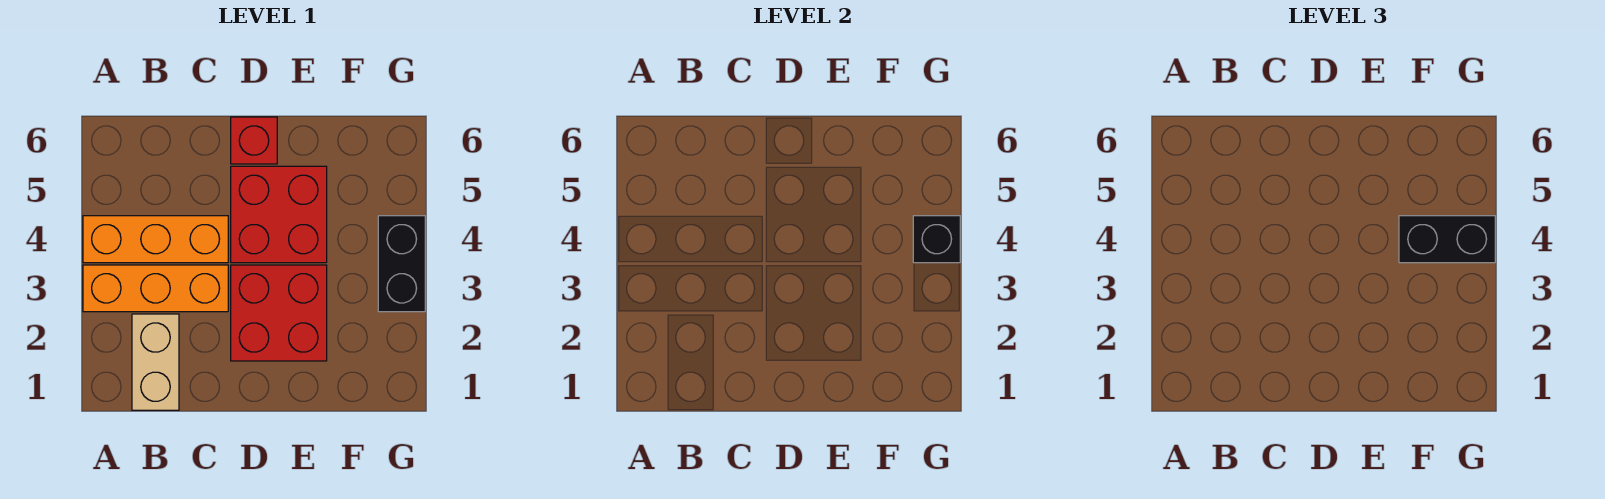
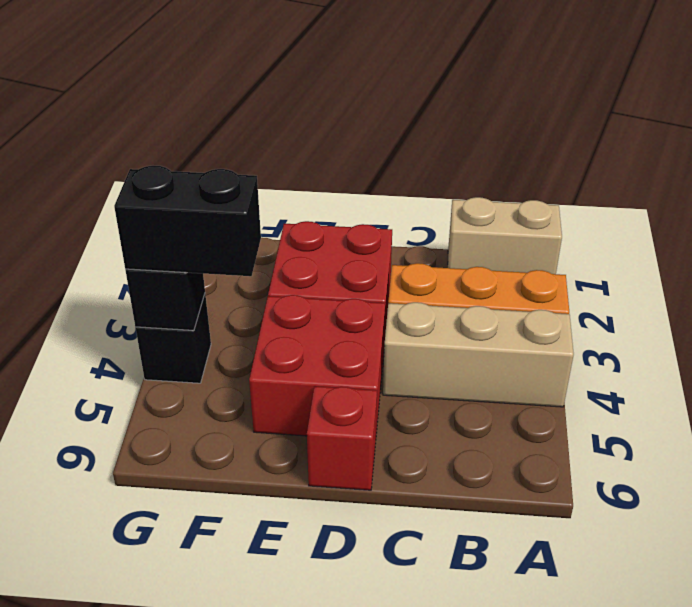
orange brick A4:C4 level 1 -> tan brick A4:C4 level 1
tan brick B1:B2 level 1 -> tan brick A1:B1 level 1
black brick G3:G4 level 1 -> black brick G4 level 1

